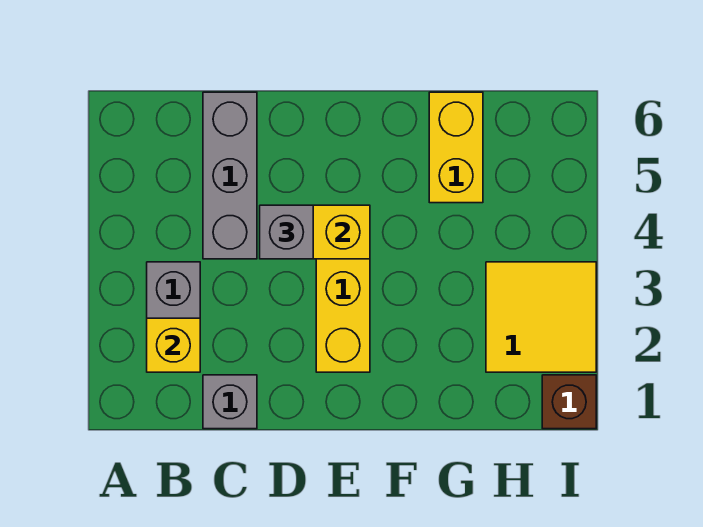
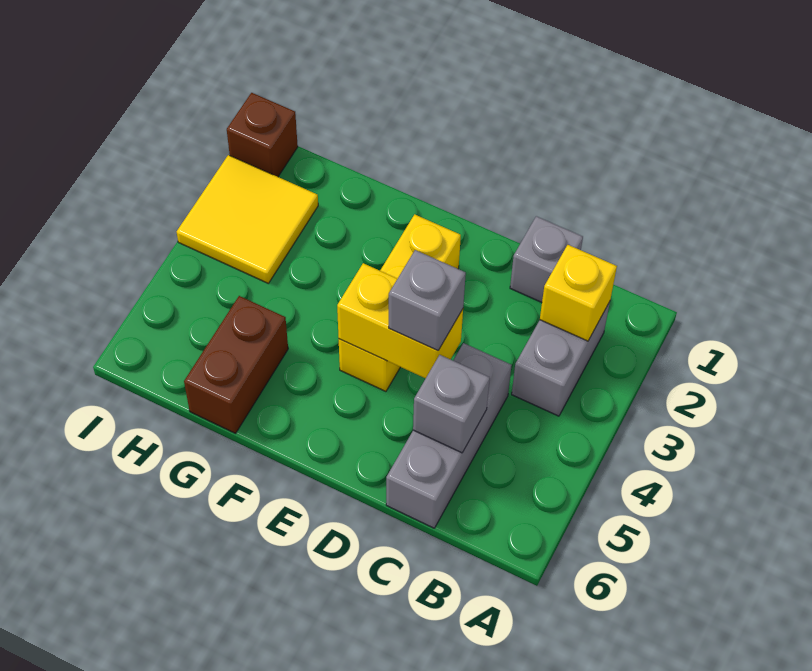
none -> grey brick C5 level 2
yellow brick G5:G6 level 1 -> brown brick G5:G6 level 1

